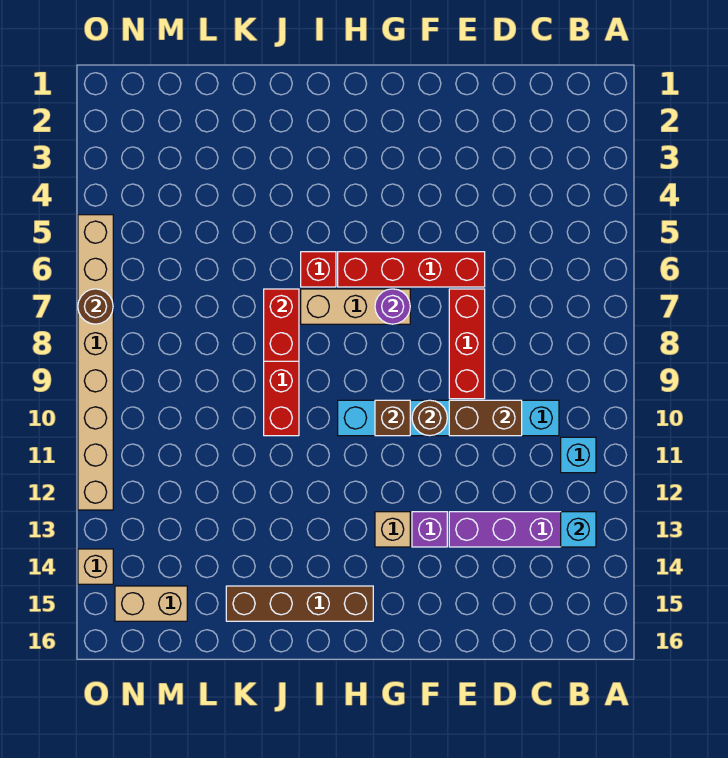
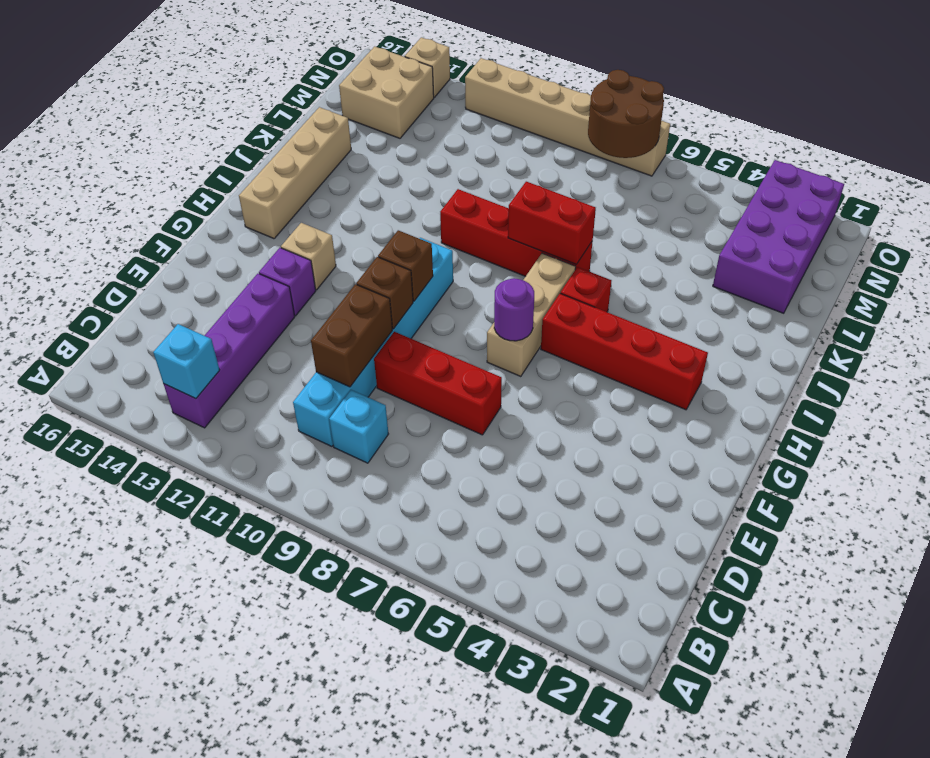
cyan brick B11 level 1 -> cyan brick C9 level 1
red brick E6:H6 level 1 -> red brick H3:H6 level 1
brown round brick F10 level 2 -> brown brick F10 level 2
brown brick H15:K15 level 1 -> tan brick H15:K15 level 1
none -> purple brick L2:O3 level 1
tan brick M15:N15 level 1 -> tan brick M14:N15 level 1
tan brick O5:O12 level 1 -> tan brick O7:O12 level 1
brown round brick O7 level 2 -> brown round brick N7:O8 level 2

